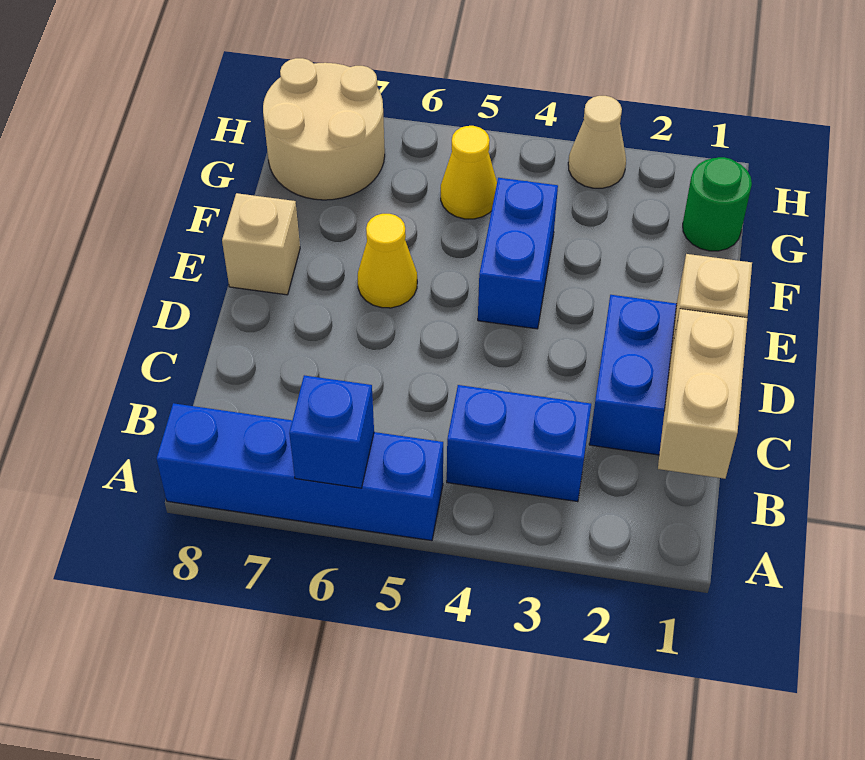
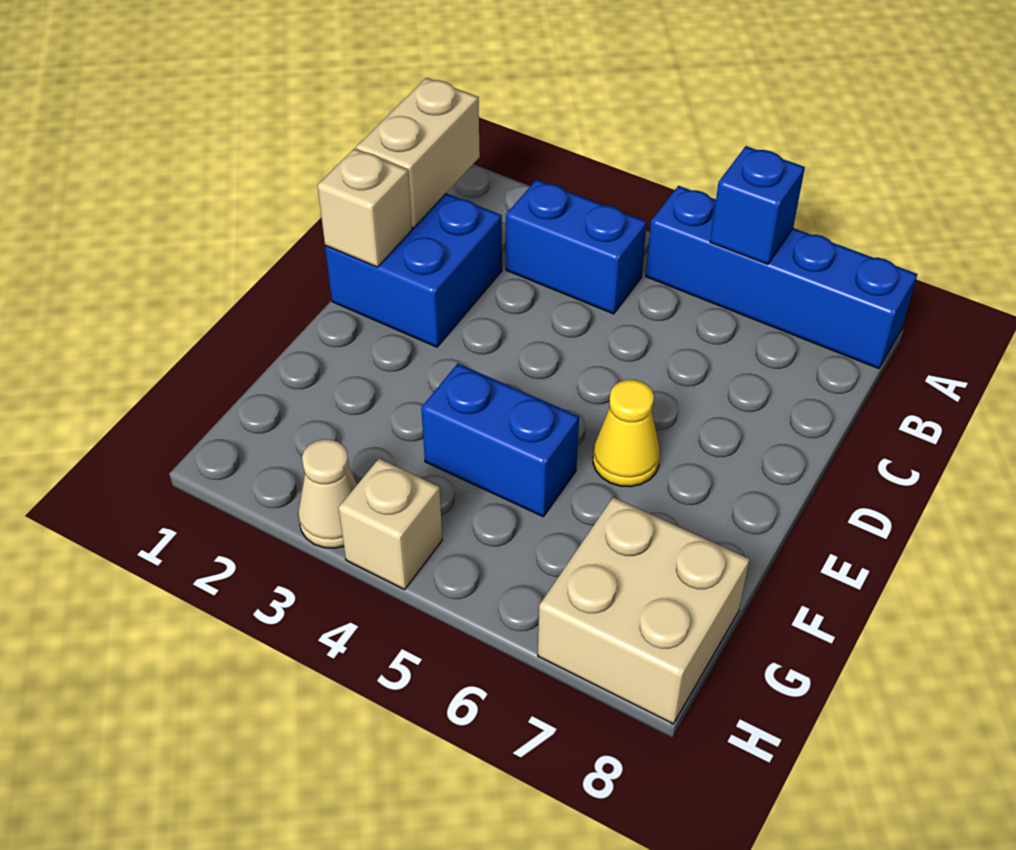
blue brick E4:F4 level 1 -> blue brick F4:F5 level 1
tan brick E8 level 1 -> tan brick H4 level 1
green round brick G1 level 1 -> none
yellow cone G5 level 1 -> none
tan round brick G7:H8 level 1 -> tan brick G7:H8 level 1

